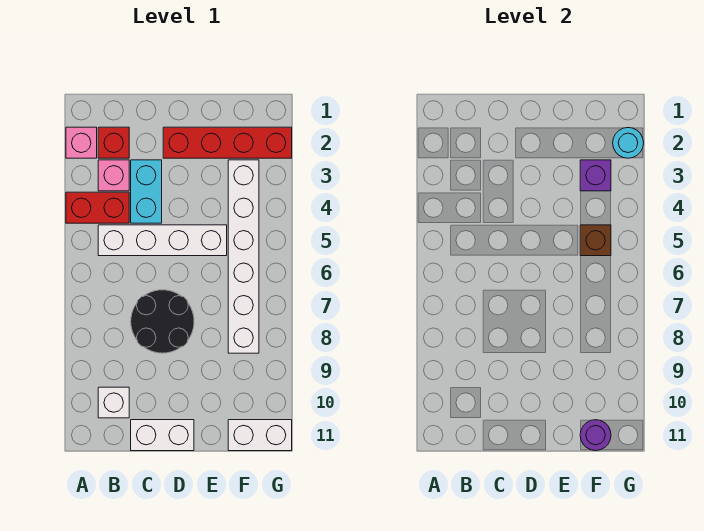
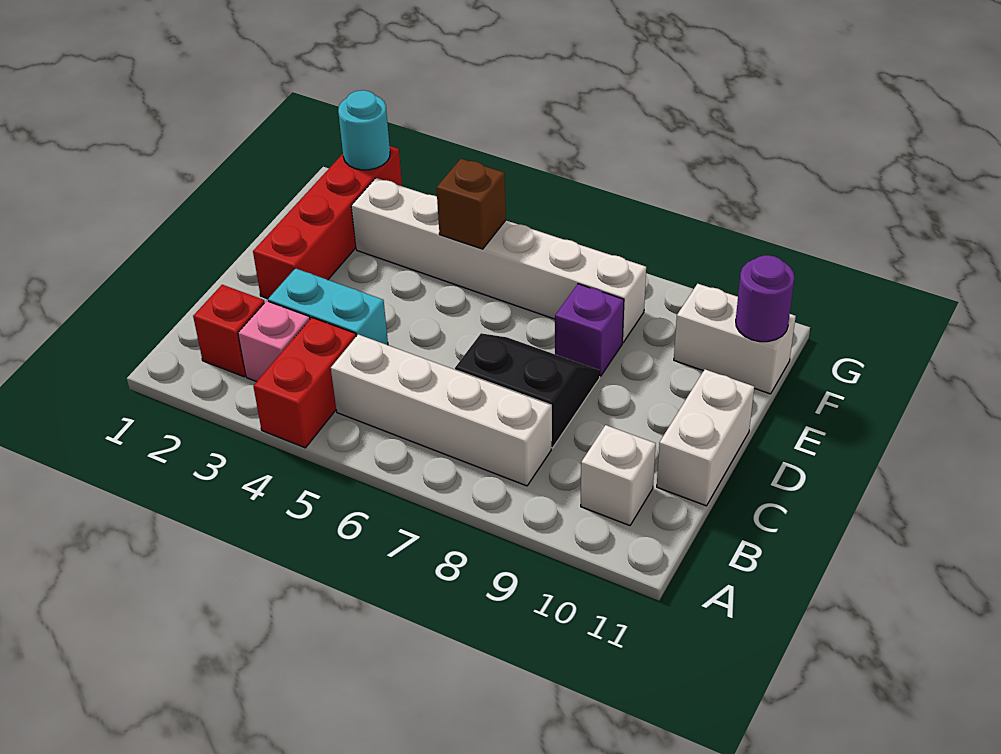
pink brick A2 level 1 -> none
white brick B5:E5 level 1 -> white brick B5:B8 level 1
black round brick C7:D8 level 1 -> black slope C7:D8 level 1 top C
purple brick F3 level 2 -> purple brick E8 level 1
white brick F11:G11 level 1 -> white brick F10:F11 level 1

